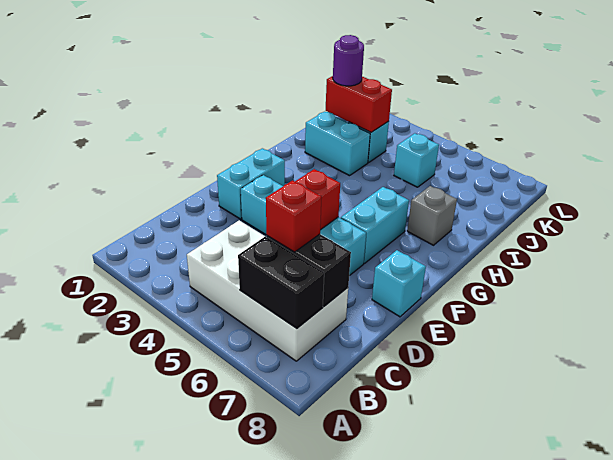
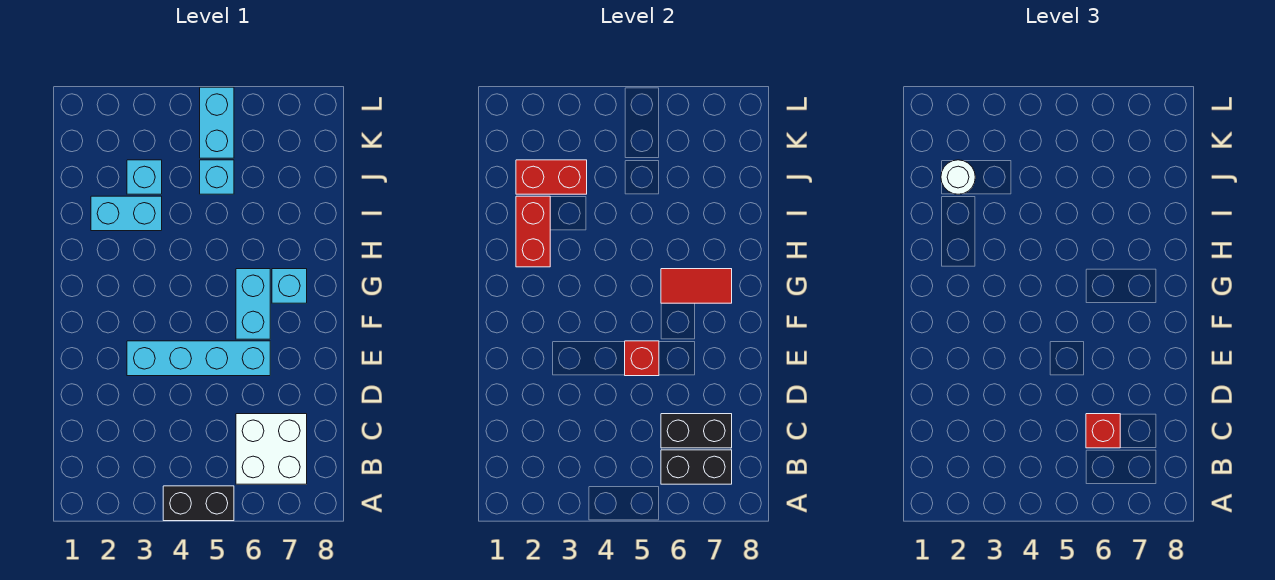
none -> black brick A4:A5 level 1
white brick B4:C7 level 1 -> white brick B6:C7 level 1
cyan brick E2:F2 level 1 -> cyan brick K5:L5 level 1
cyan brick E8 level 1 -> cyan brick G7 level 1
none -> red tile G6:G7 level 2
none -> red brick H2:I2 level 2
grey brick H7 level 1 -> none
purple round brick J2 level 3 -> white round brick J2 level 3

